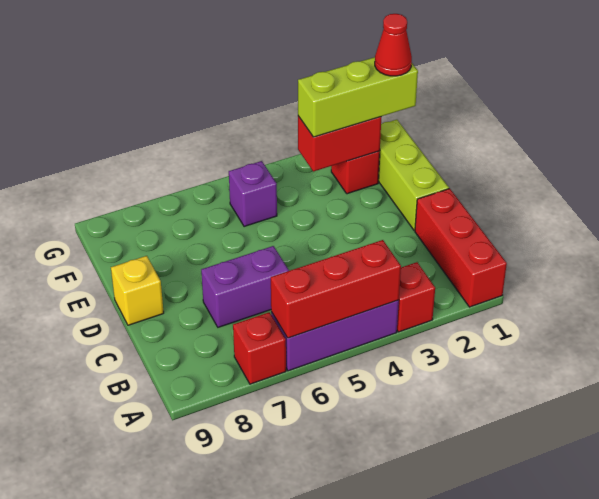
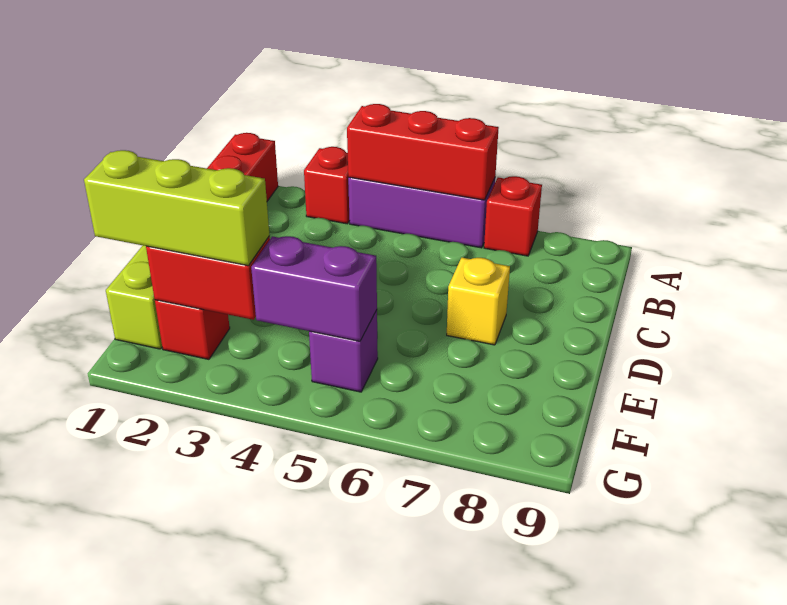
purple brick C6:C7 level 1 -> purple brick F4:F5 level 2
yellow brick D9 level 1 -> yellow brick D7 level 1
red cone F1 level 4 -> none

